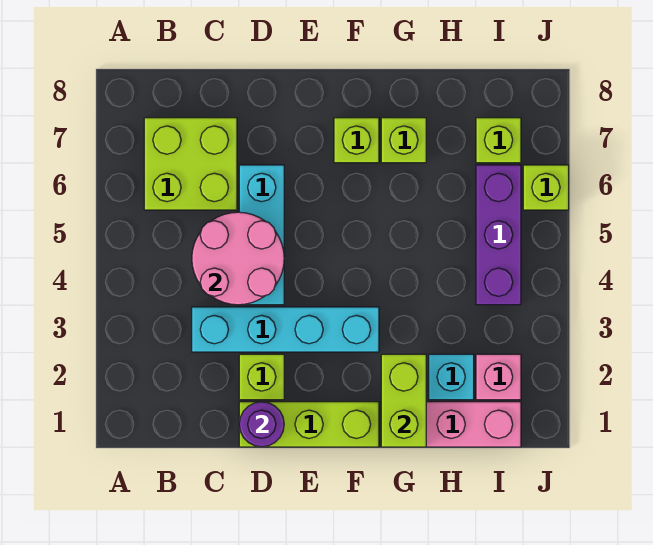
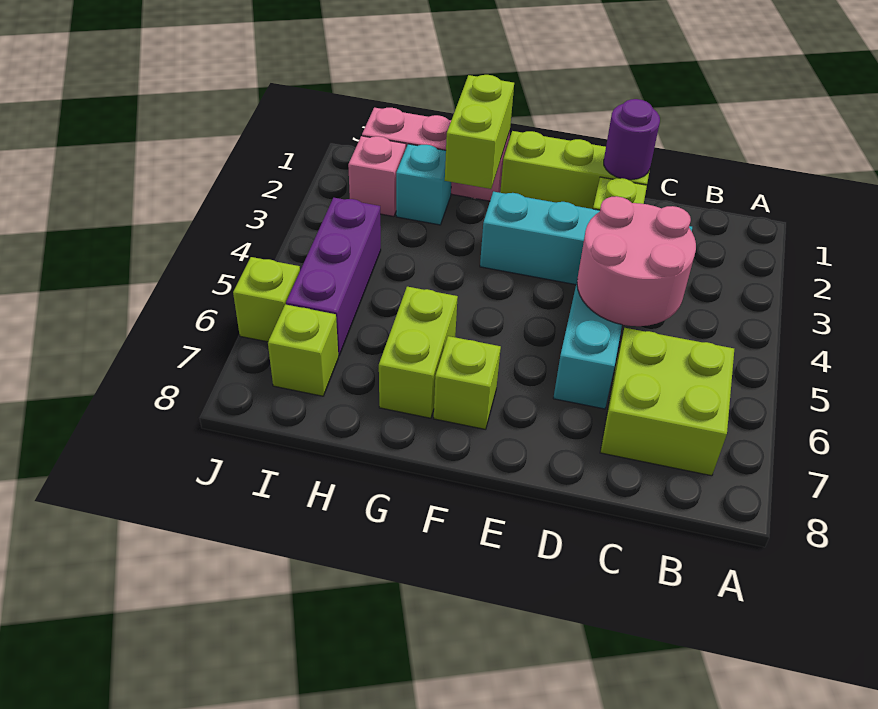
lime brick G7 level 1 -> lime brick G6:G7 level 1

